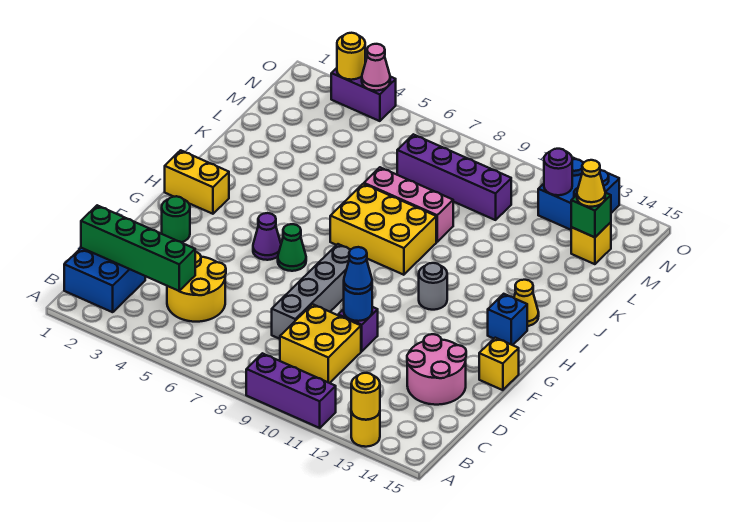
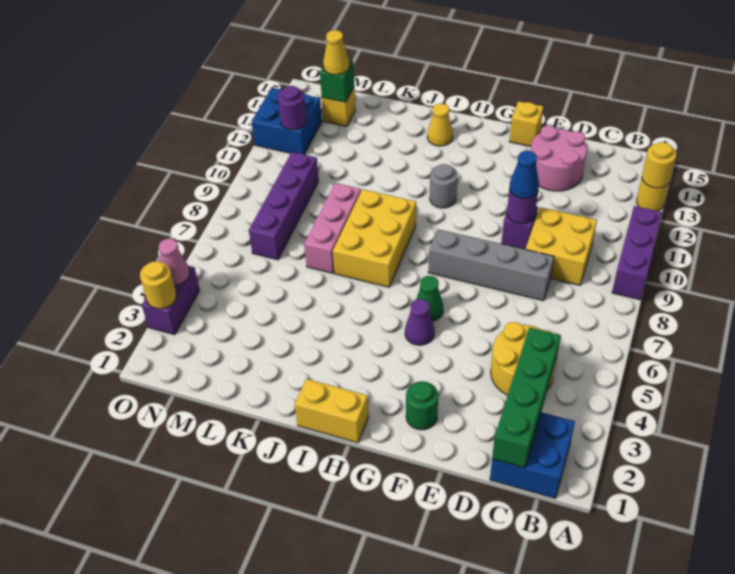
blue round brick E10 level 2 -> purple round brick E10 level 2
yellow brick H1:H2 level 1 -> yellow brick H1:I1 level 1
blue brick H14 level 1 -> none

